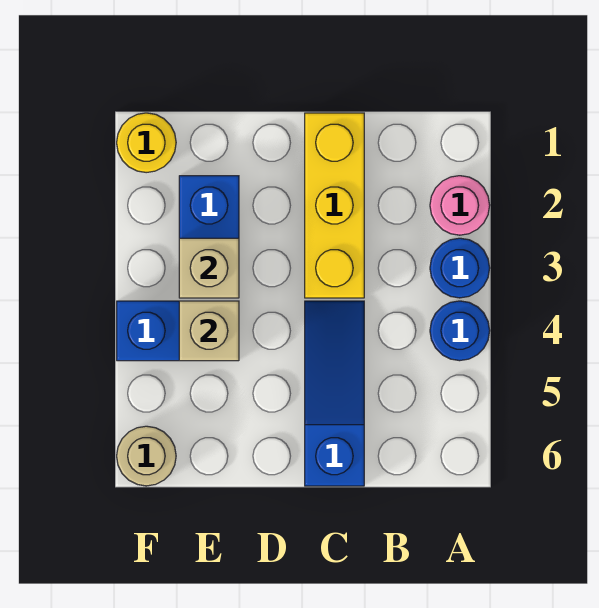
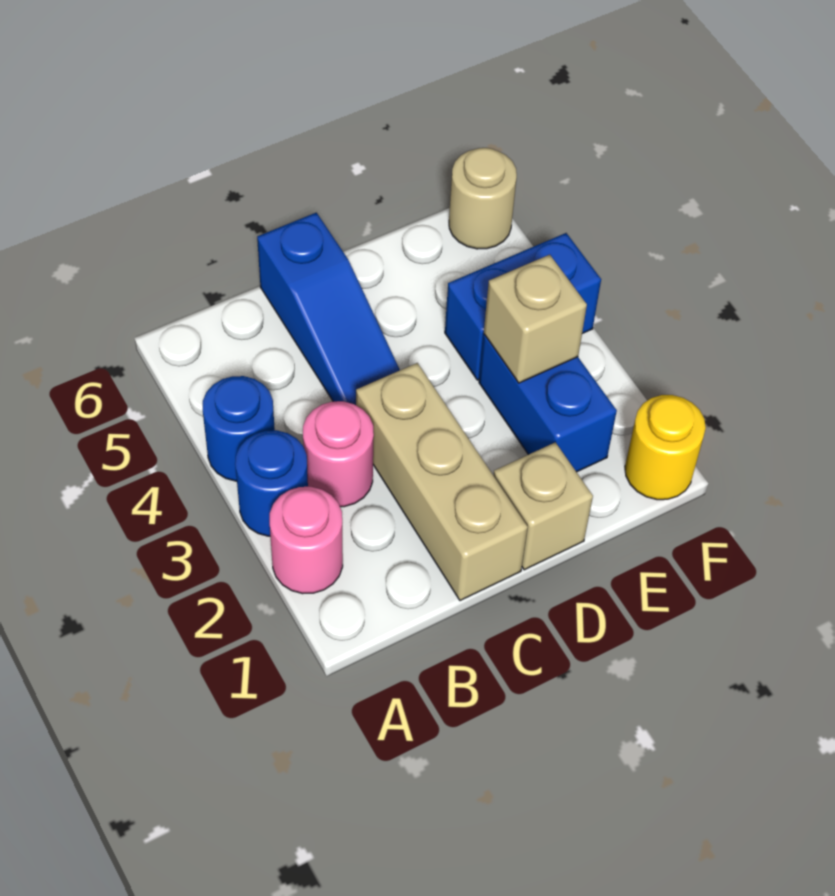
none -> pink round brick B3 level 1
yellow brick C1:C3 level 1 -> tan brick C1:C3 level 1
tan brick E4 level 2 -> tan brick D1 level 1

